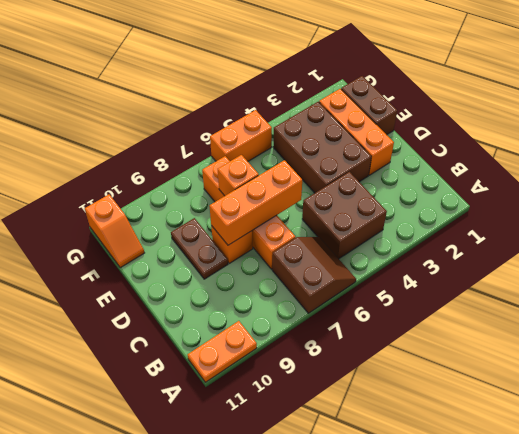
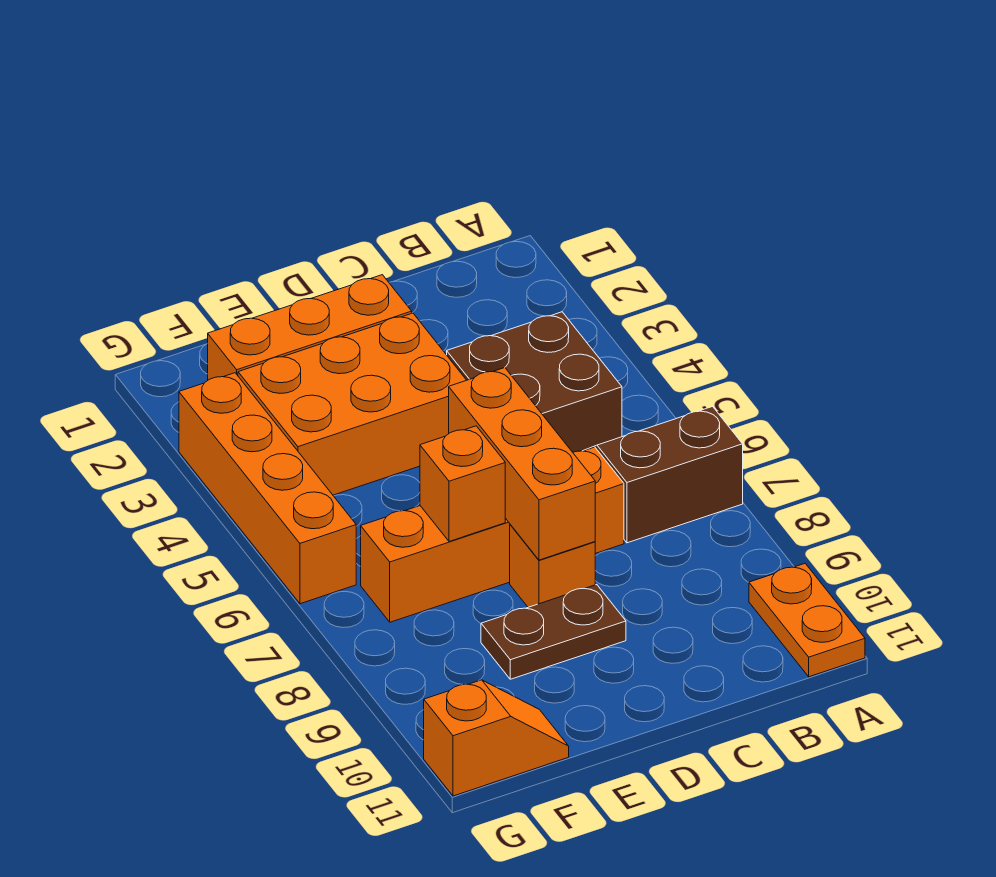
brown brick D3:F4 level 1 -> orange brick D3:F4 level 1
brown brick E1:F1 level 1 -> none
orange brick G5:G6 level 1 -> orange brick G3:G6 level 1

